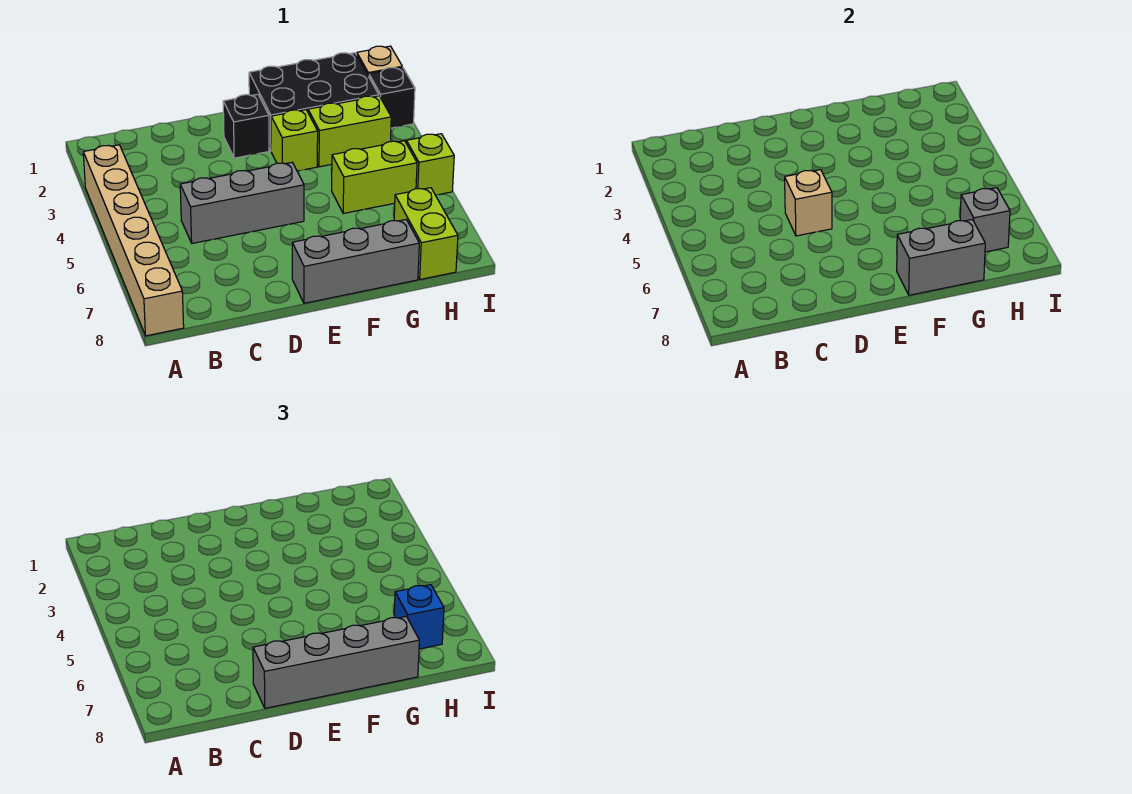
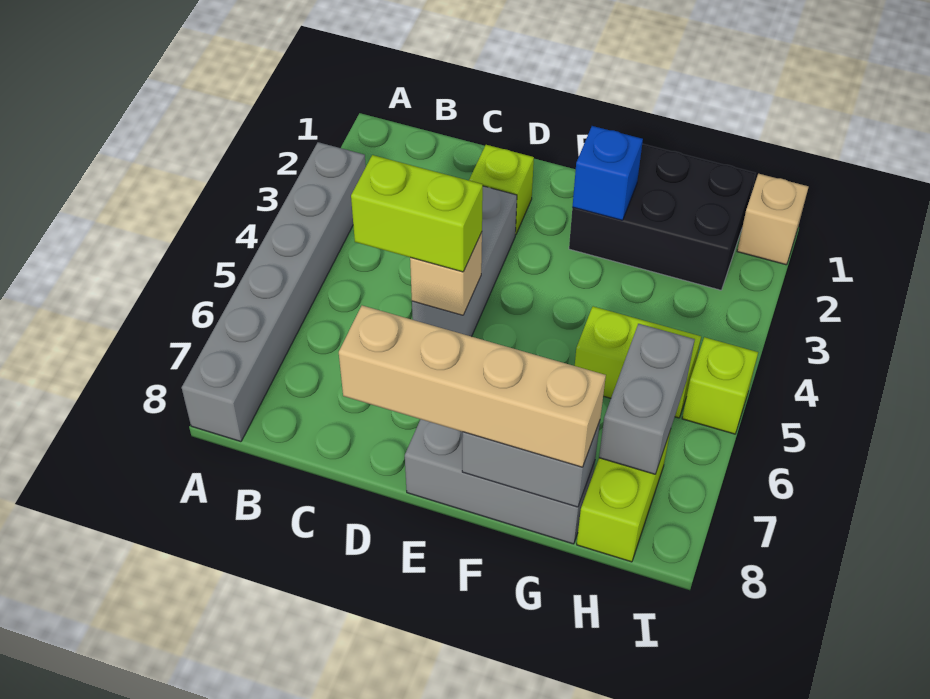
tan brick A3:A8 level 1 -> grey brick A3:A8 level 1
grey brick C5:E5 level 1 -> grey brick D3:D5 level 1
grey brick D8:G8 level 3 -> tan brick D8:G8 level 3
black brick E2 level 1 -> none
lime brick F3 level 1 -> lime brick D2 level 1
lime brick G3:H3 level 1 -> lime brick C5:D5 level 3
grey brick H7 level 2 -> grey brick H6:H7 level 2
blue brick H7 level 3 -> blue brick F2 level 2
black brick I2 level 1 -> none

